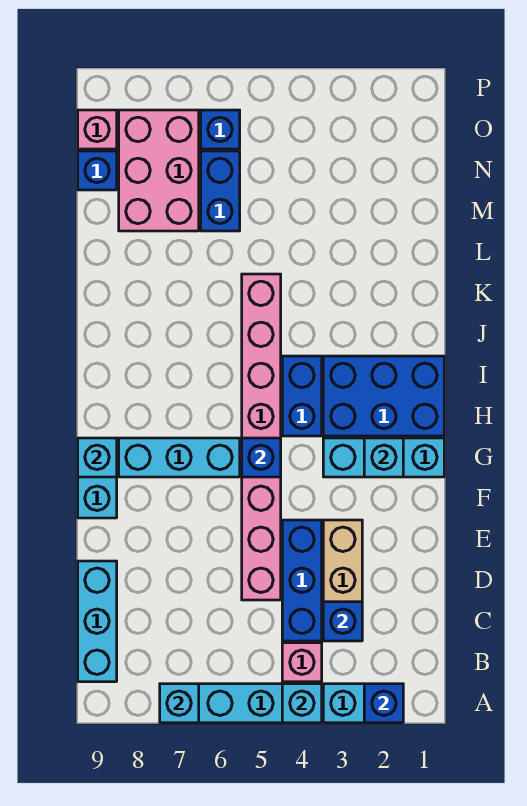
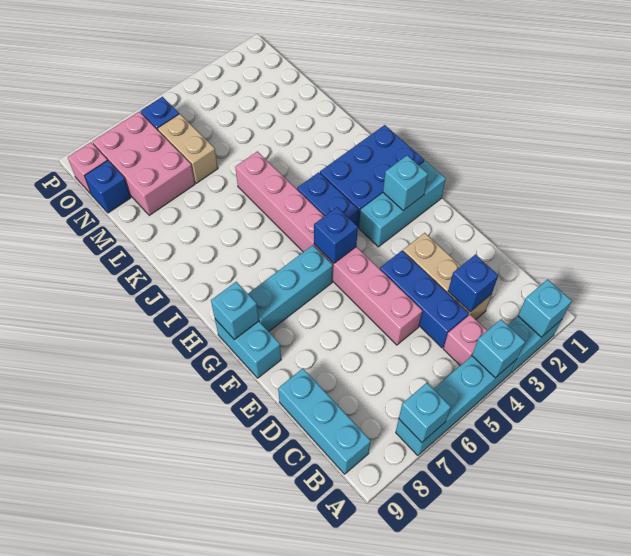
blue brick A2 level 2 -> cyan brick A2 level 2
blue brick M6:N6 level 1 -> tan brick M6:N6 level 1

